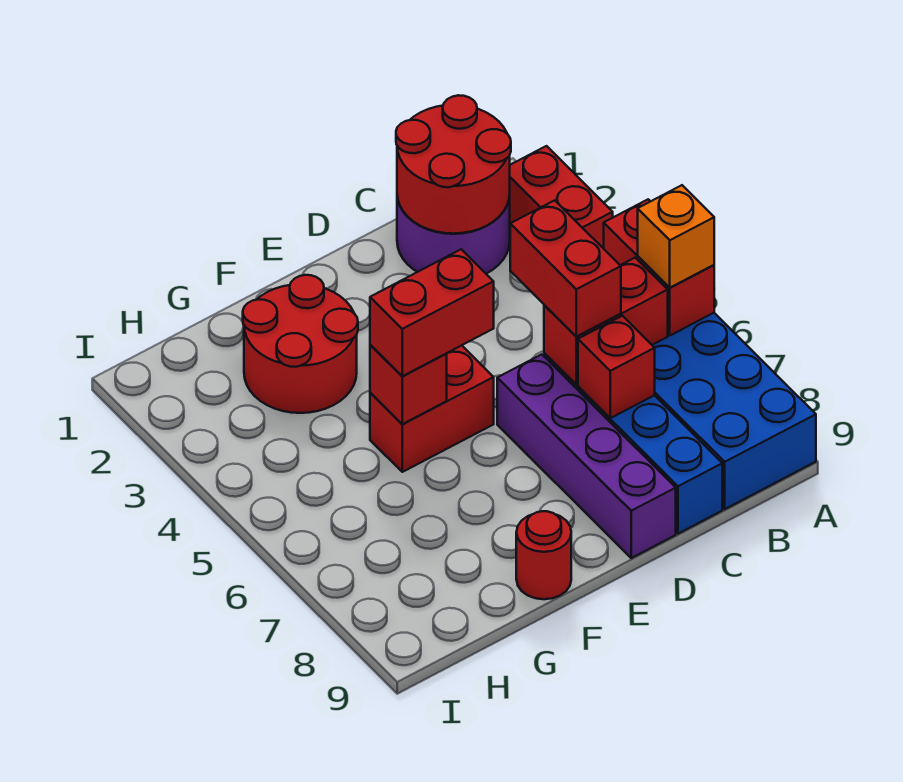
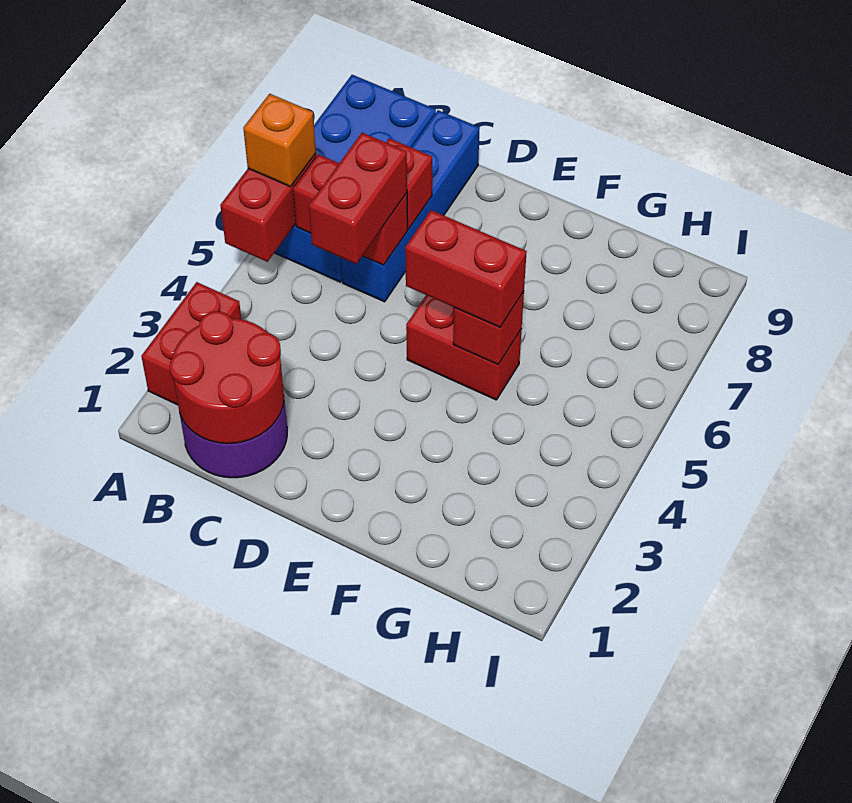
purple brick D6:D9 level 1 -> none
red round brick F2:G3 level 1 -> none
red round brick F9 level 1 -> none

